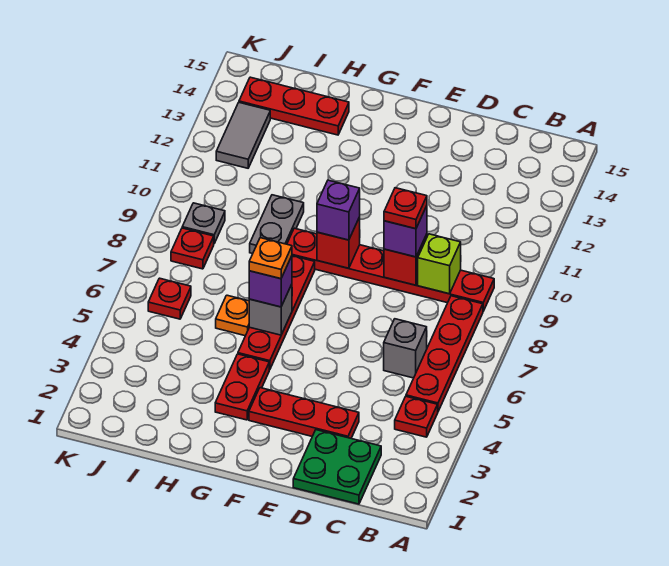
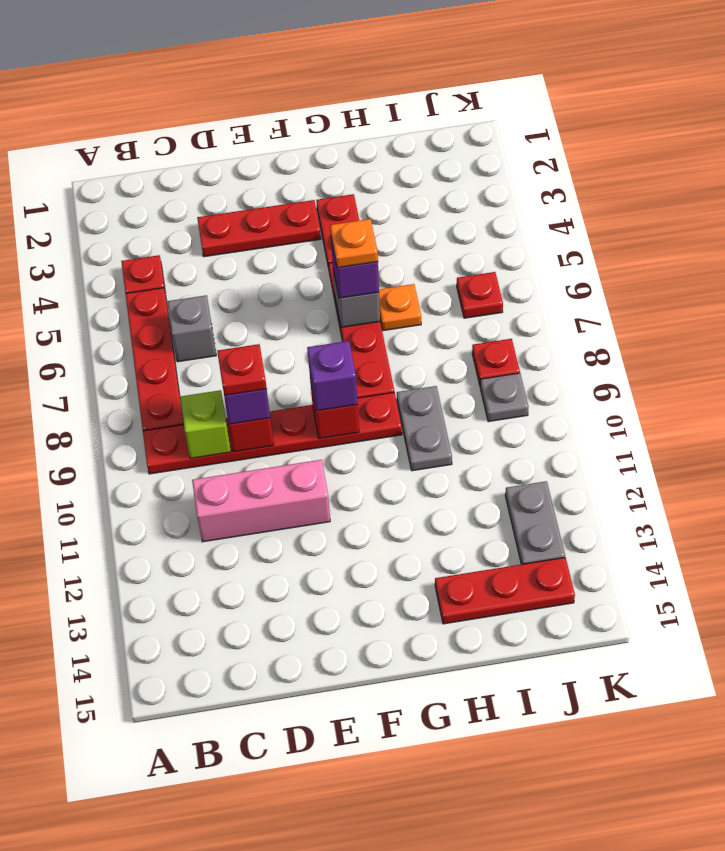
green plate C1:D2 level 1 -> none
none -> pink brick C11:E11 level 1
grey tile J12:J13 level 1 -> grey plate J12:J13 level 1

